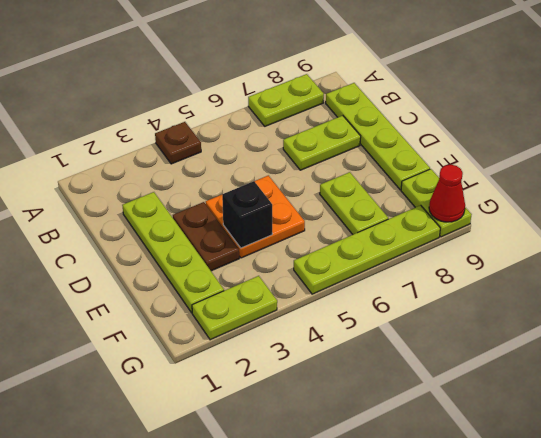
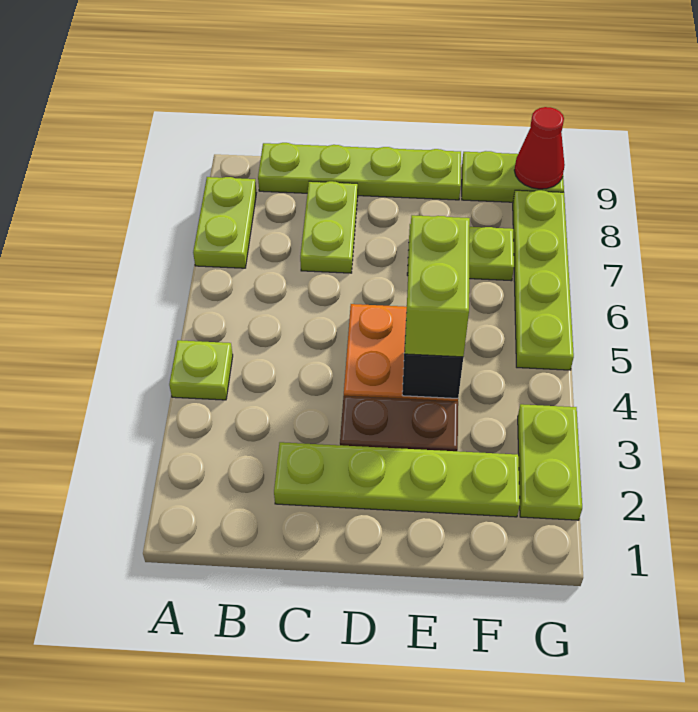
brown plate A4 level 1 -> lime plate A4 level 1
none -> lime brick E4:E5 level 3

